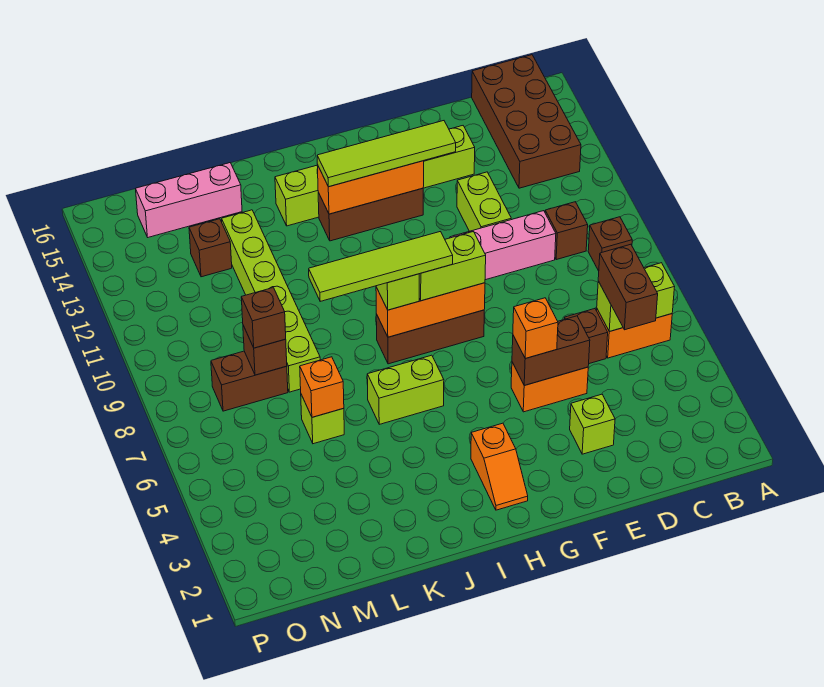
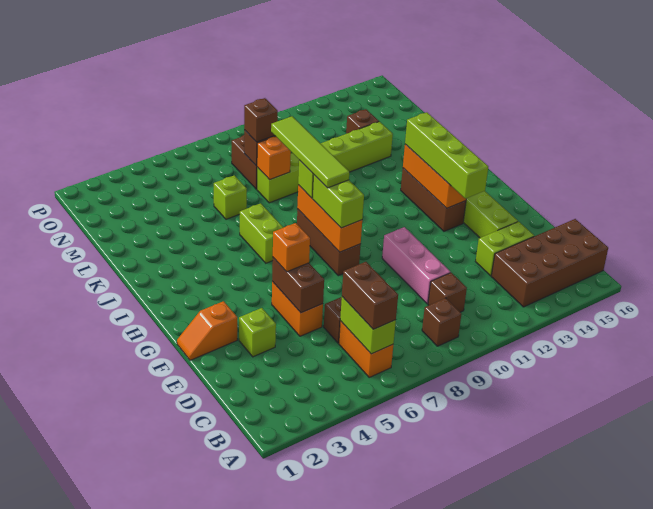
brown brick C5:C6 level 3 -> brown brick B6:C6 level 3
lime brick E11:E12 level 1 -> lime brick D13:D14 level 1
lime tile F13:I13 level 3 -> lime brick F13:I13 level 3
orange slope H2:H3 level 1 top 3 -> orange slope F1:F2 level 1 top 2
orange brick L6 level 2 -> orange brick L8 level 2
pink brick L15:N15 level 1 -> none

